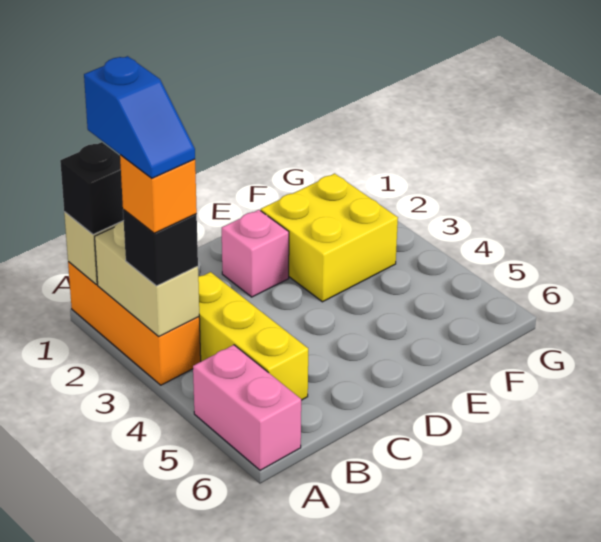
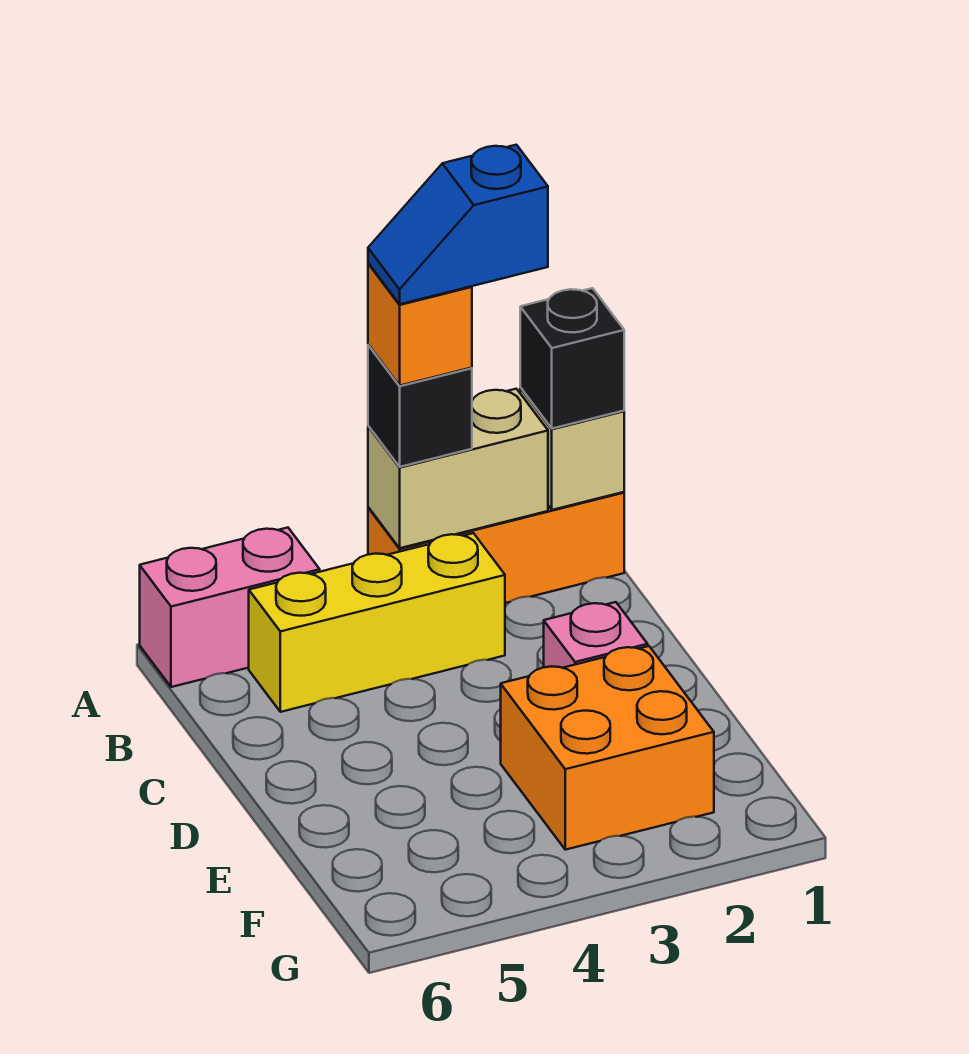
yellow brick E2:F3 level 1 -> orange brick E2:F3 level 1

